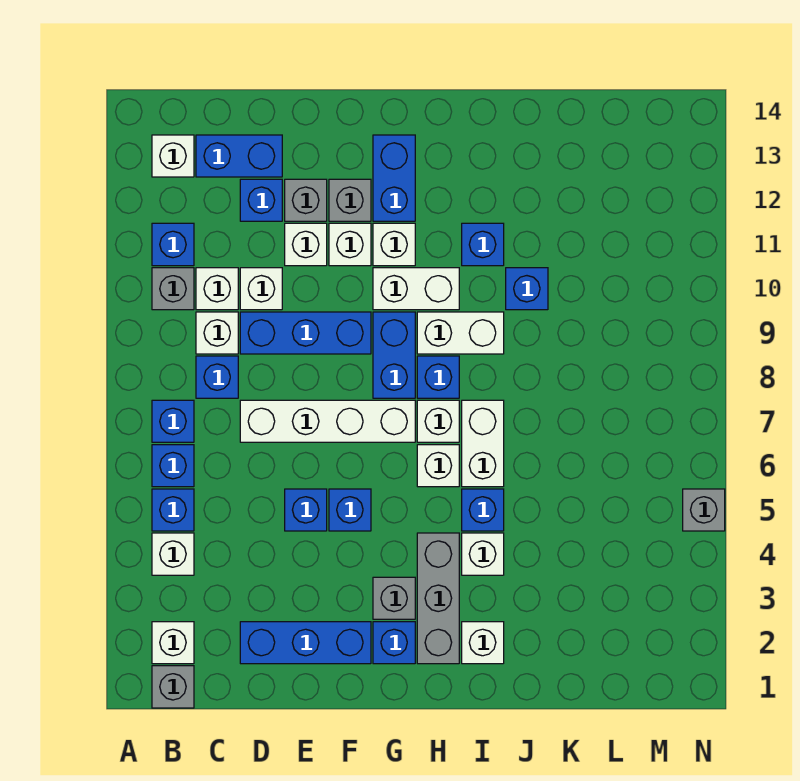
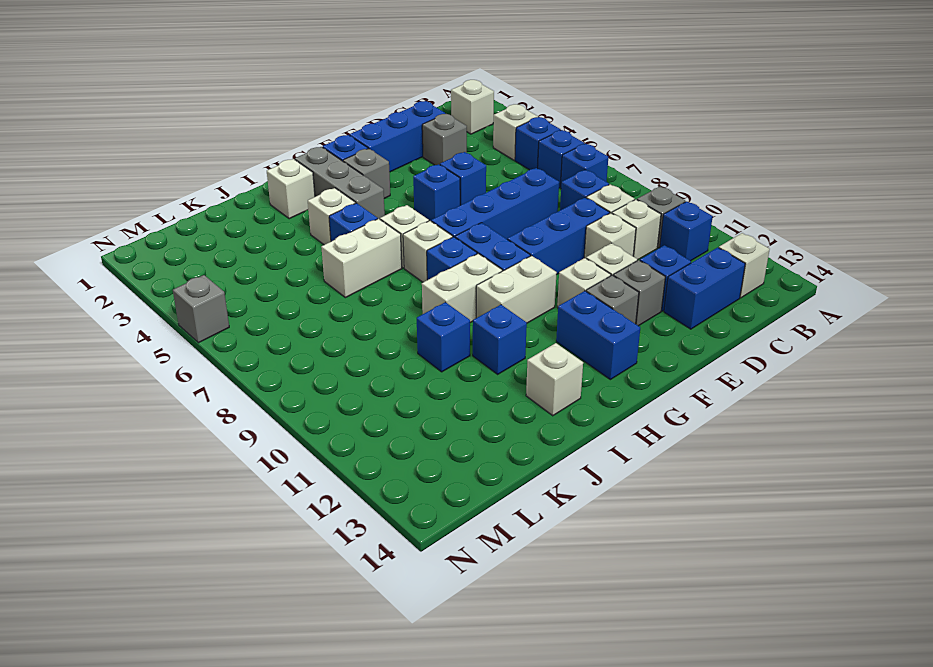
grey brick B1 level 1 -> grey brick D3 level 1
white brick D7:G7 level 1 -> blue brick D7:G7 level 1
white brick G11 level 1 -> white brick I13 level 1
white brick I6:I7 level 1 -> white brick I6:J6 level 1

